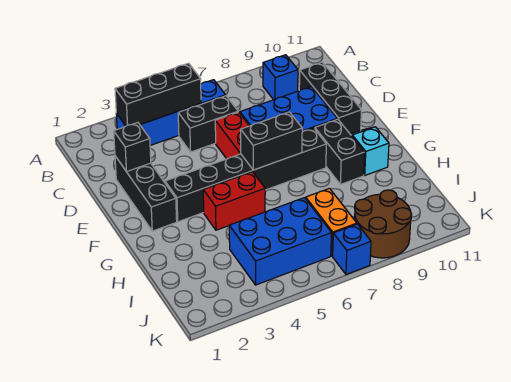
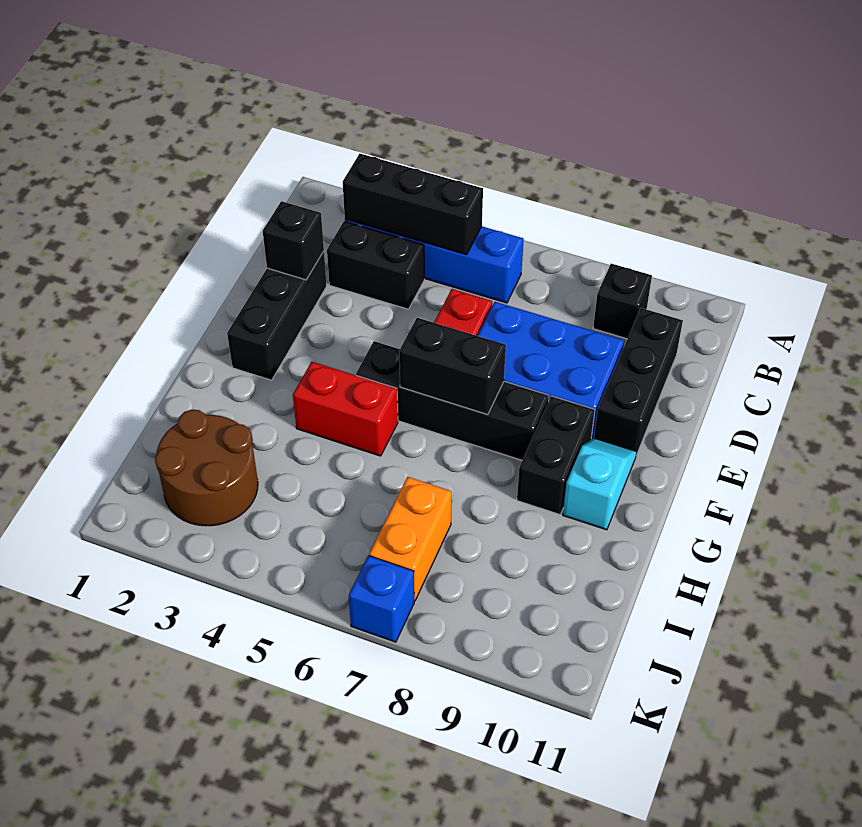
blue brick B9 level 1 -> black brick B9 level 1
black brick C5:C6 level 1 -> black brick C3:C4 level 1
black brick F3:F8 level 1 -> black brick F5:F8 level 1
blue brick I4:J6 level 1 -> none
brown round brick J8:K9 level 1 -> brown round brick I2:J3 level 1

